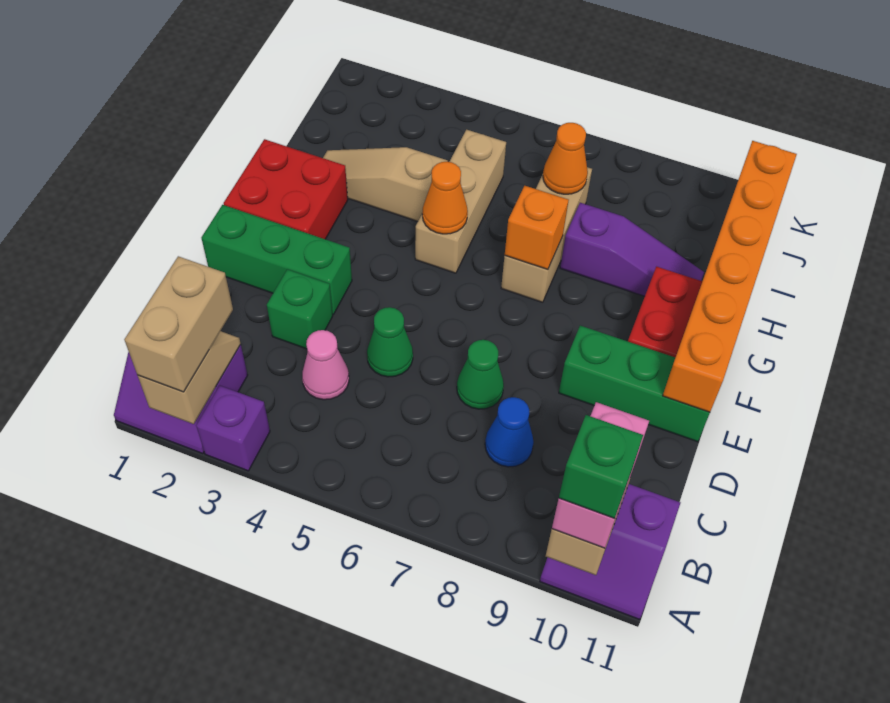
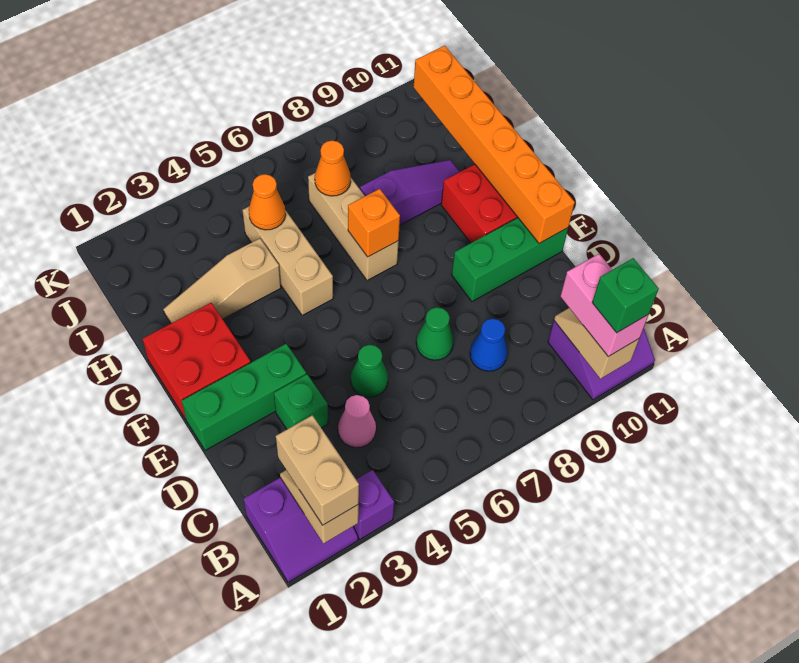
orange cone G5 level 2 -> orange cone I5 level 2

